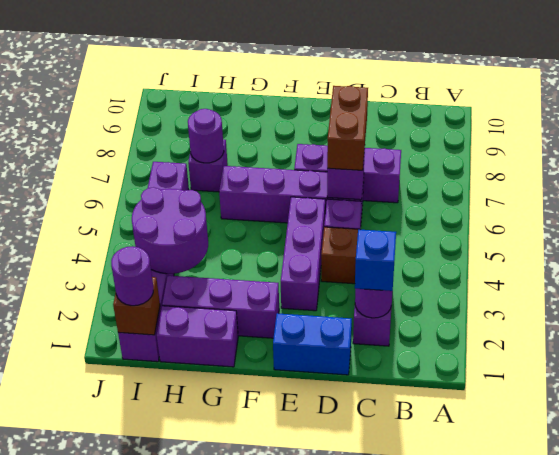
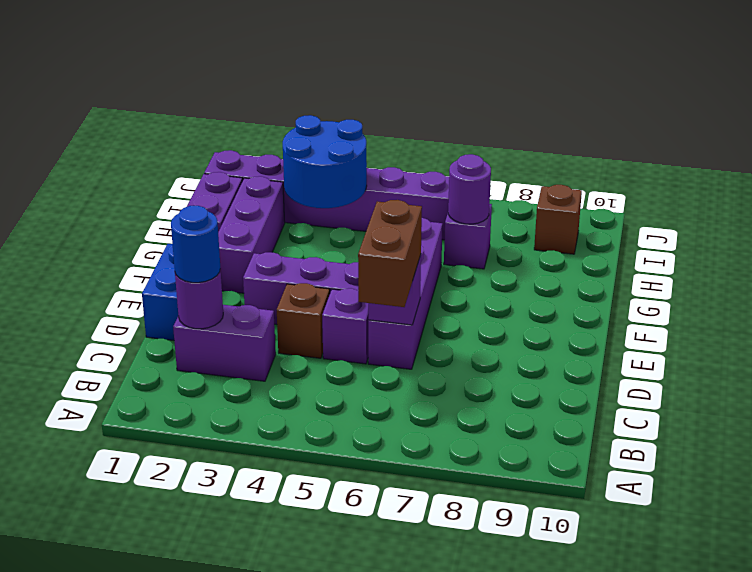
blue brick C2 level 3 -> blue round brick C2 level 3
purple brick C7:E7 level 1 -> none
brown brick D6:D7 level 3 -> brown brick C6:D6 level 3
purple round brick H3:I4 level 2 -> blue round brick H3:I4 level 2
brown brick I1 level 2 -> brown brick I9 level 1
purple round brick I1 level 3 -> none

